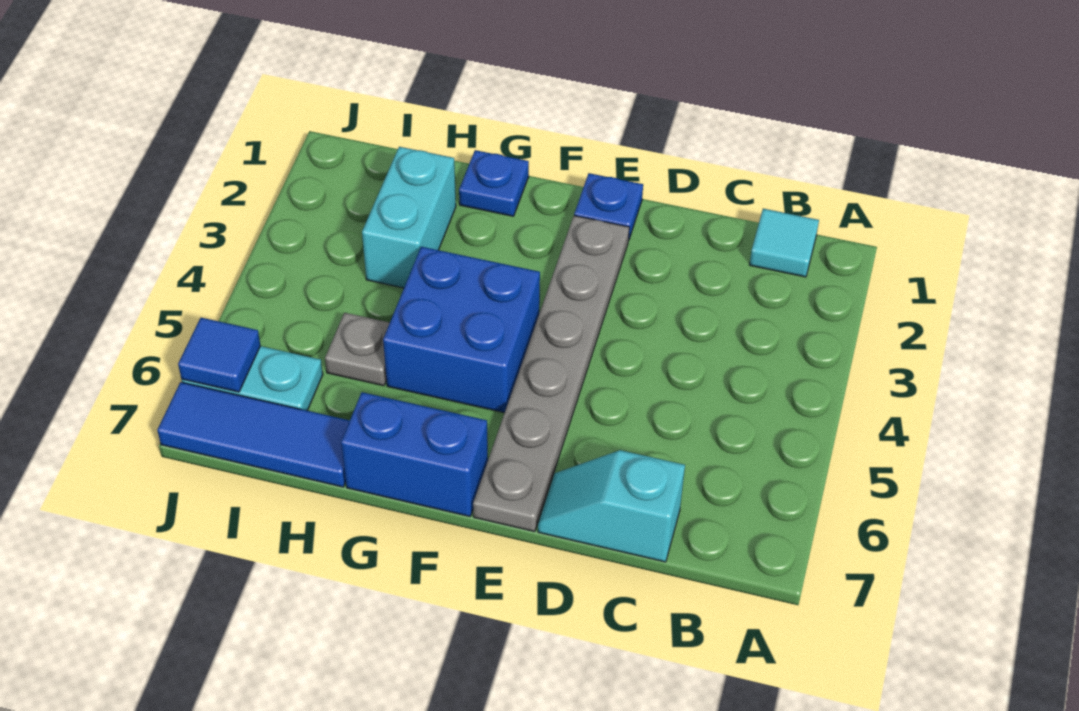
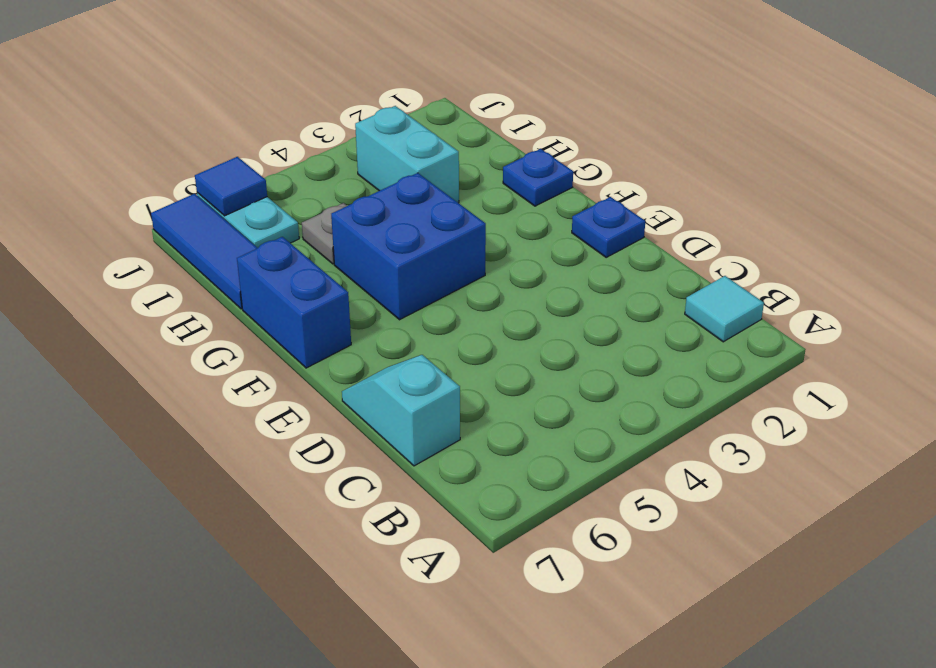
grey plate E2:E7 level 1 -> none
cyan brick H2:H3 level 1 -> cyan brick H3:I3 level 1

